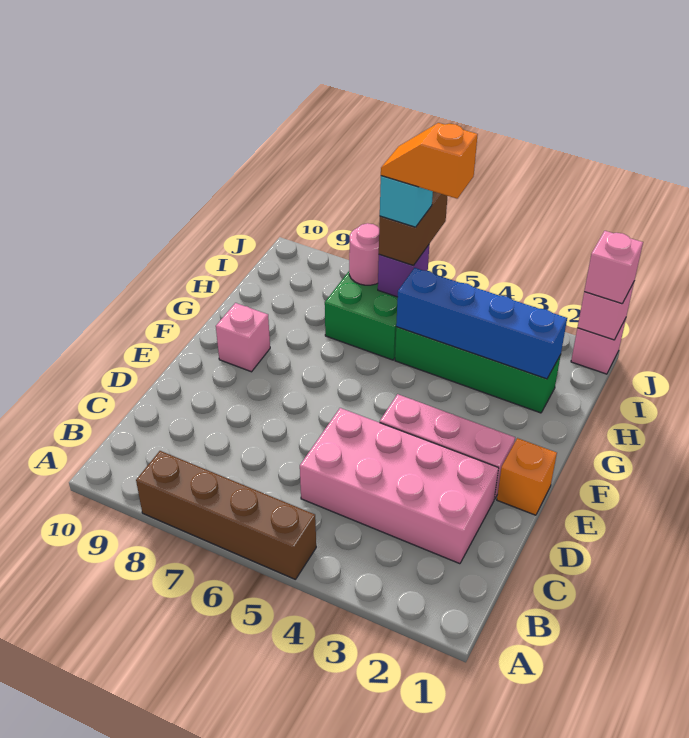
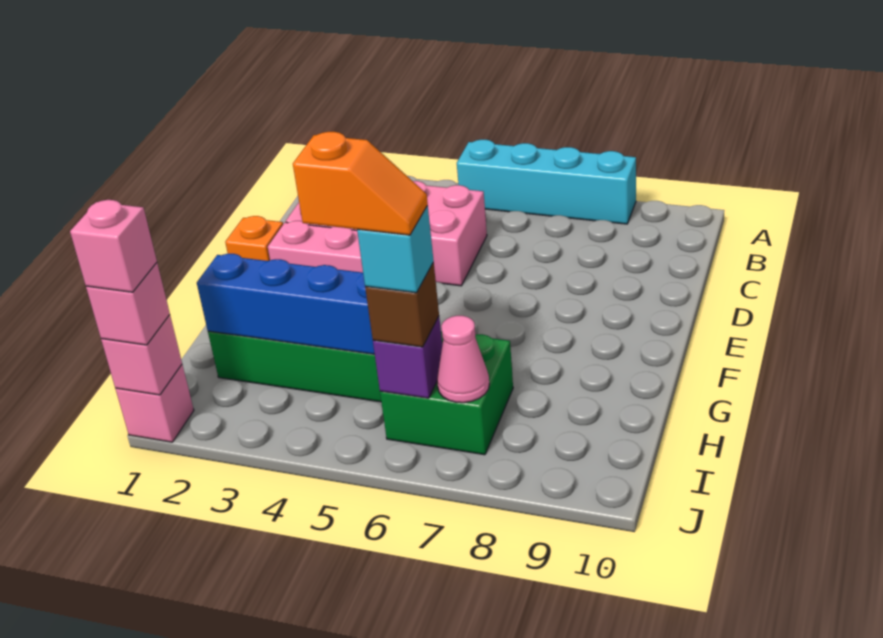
brown brick A5:A8 level 1 -> cyan brick A5:A8 level 1
pink brick F9 level 1 -> pink brick J1 level 4
brown brick I6:J6 level 3 -> brown brick I6 level 3
pink round brick I7 level 2 -> pink cone I7 level 2

